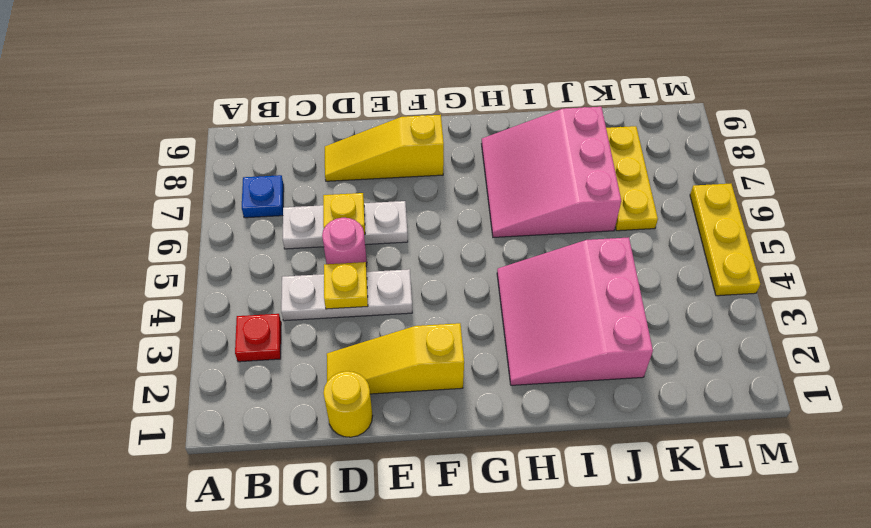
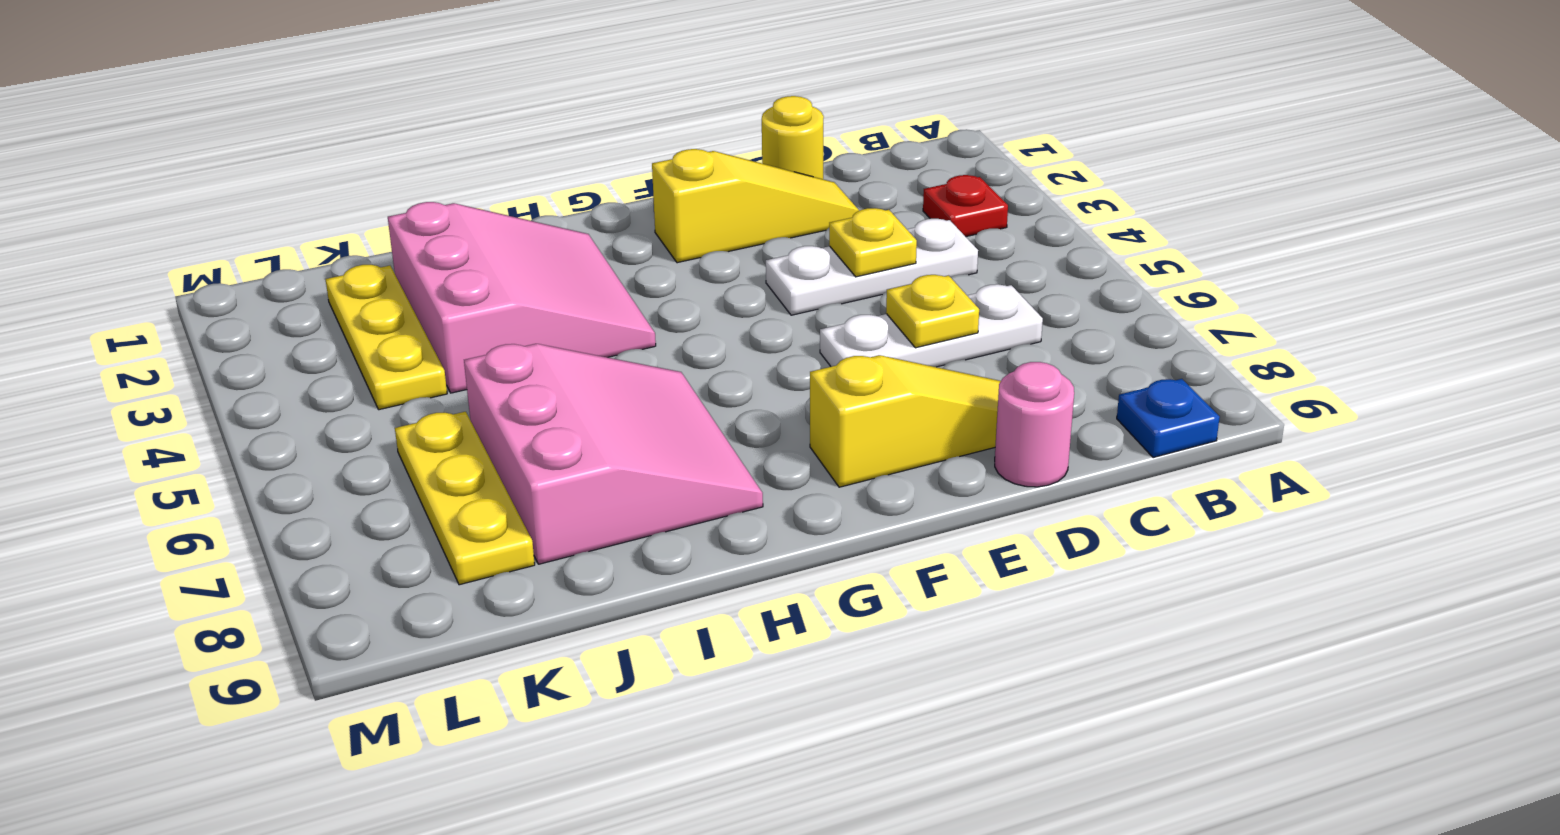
blue plate B7 level 1 -> blue plate B9 level 1
pink round brick D5 level 1 -> pink round brick D9 level 1
yellow plate M4:M6 level 1 -> yellow plate K2:K4 level 1

